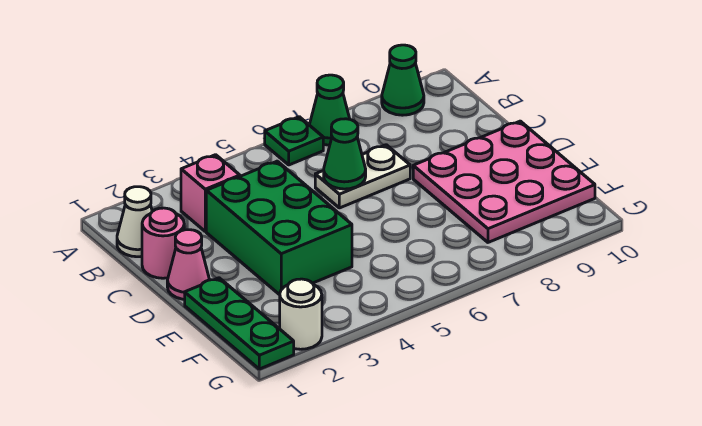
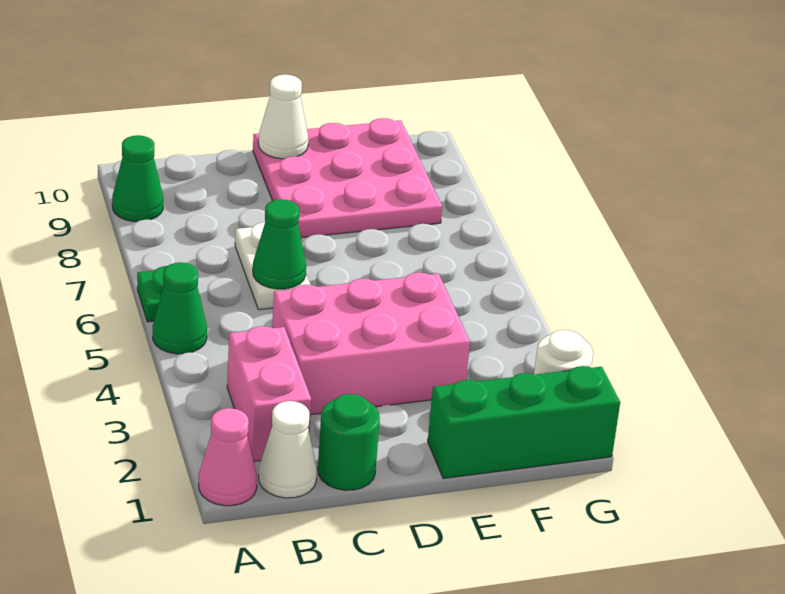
green cone A7 level 1 -> green cone A5 level 1
pink brick B3 level 1 -> pink brick B2:B3 level 1
pink round brick C1 level 1 -> green round brick C1 level 1
green brick C3:E4 level 1 -> pink brick C3:E4 level 1
pink cone D1 level 1 -> pink cone A1 level 1
none -> white cone D10 level 2
green plate E1:G1 level 1 -> green brick E1:G1 level 1

